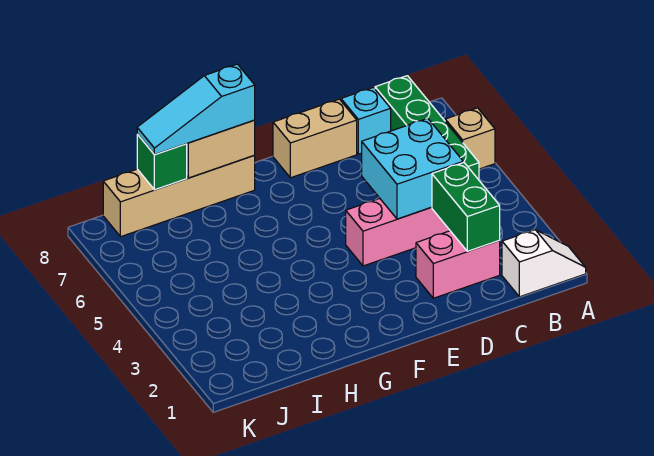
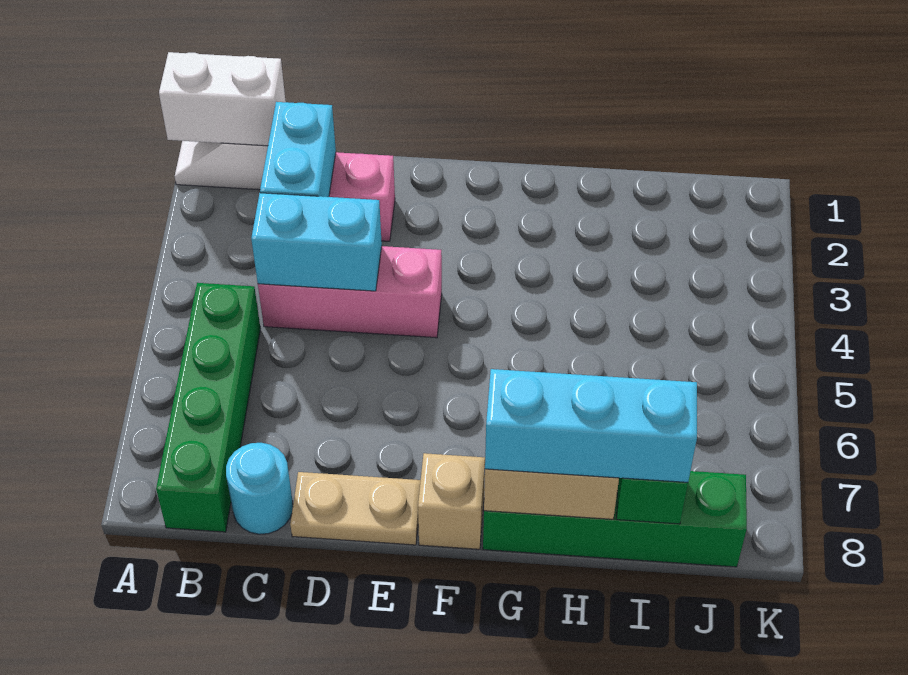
none -> white brick A1:B1 level 2
tan brick A6 level 1 -> tan brick F8 level 1
green brick C2:C3 level 2 -> cyan brick C2:C3 level 2
cyan brick C4:D5 level 2 -> cyan brick C4:D4 level 2
cyan brick C8 level 1 -> cyan round brick C8 level 1
tan brick D8:E8 level 1 -> tan plate D8:E8 level 1
tan brick G8:J8 level 1 -> green brick G8:J8 level 1
cyan slope G8:I8 level 3 top G -> cyan brick G8:I8 level 3

